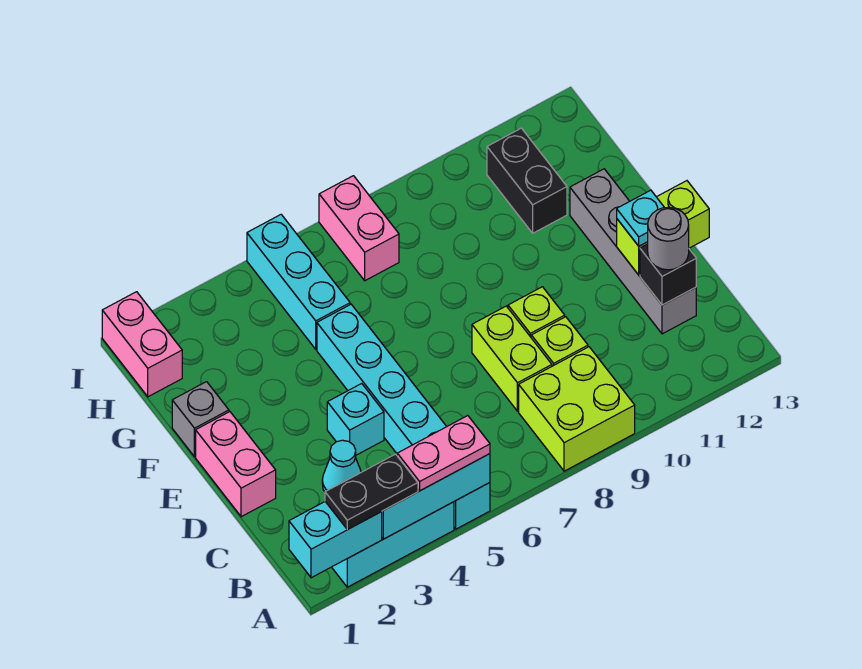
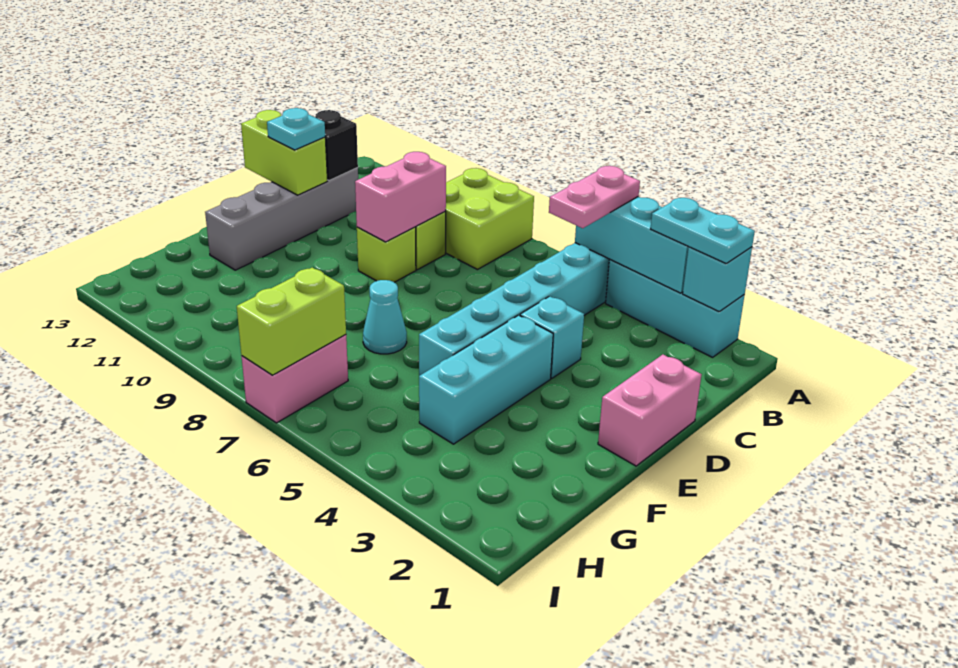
cyan brick A1:A2 level 2 -> cyan brick A2 level 2
black plate A2:A3 level 3 -> cyan plate A2:A3 level 3
pink plate A4:A5 level 3 -> pink plate A5:B5 level 3
cyan cone C3 level 1 -> cyan cone F7 level 1
lime brick C8:D8 level 1 -> lime brick H7:I7 level 2
grey round brick C12 level 3 -> none
grey brick F1 level 1 -> none
cyan brick G5:I5 level 1 -> cyan brick E4:G4 level 1
black brick G11:H11 level 1 -> none
pink brick H1:I1 level 1 -> pink brick C9:D9 level 2

